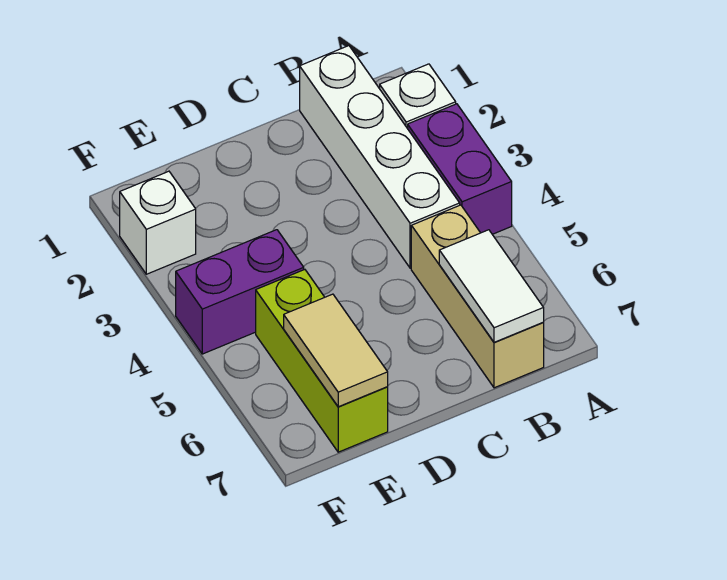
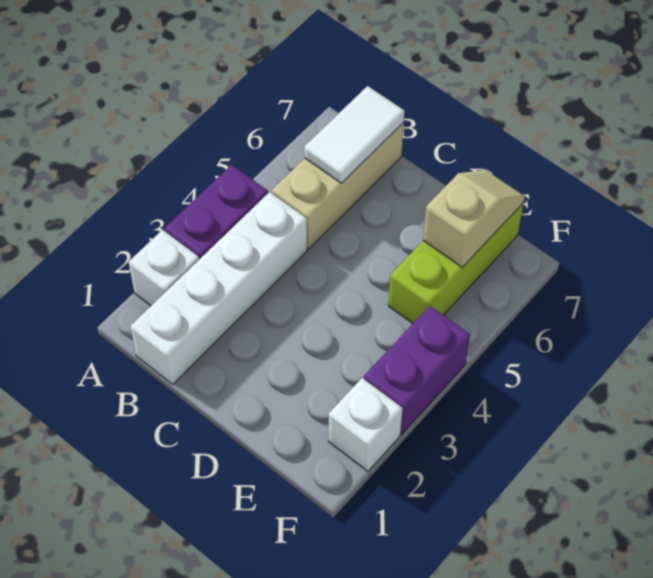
purple brick E4:F4 level 1 -> purple brick F3:F4 level 1
tan tile E6:E7 level 2 -> tan slope E6:E7 level 2 top 6

